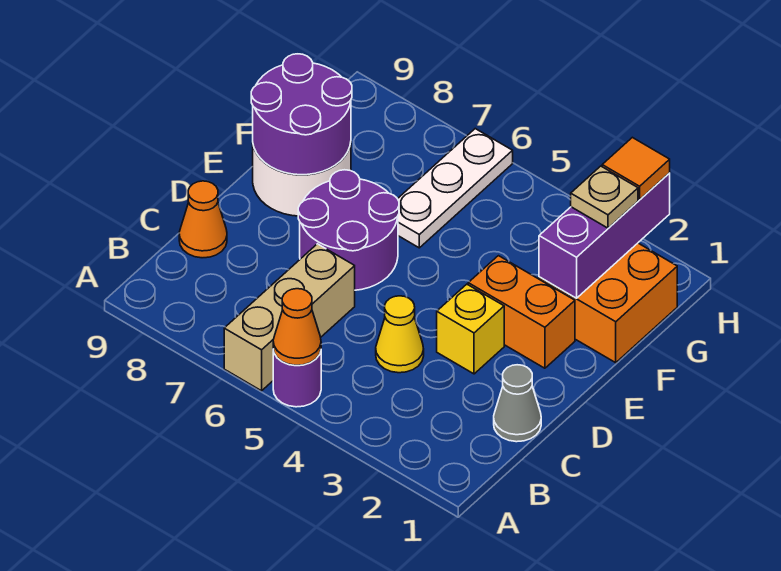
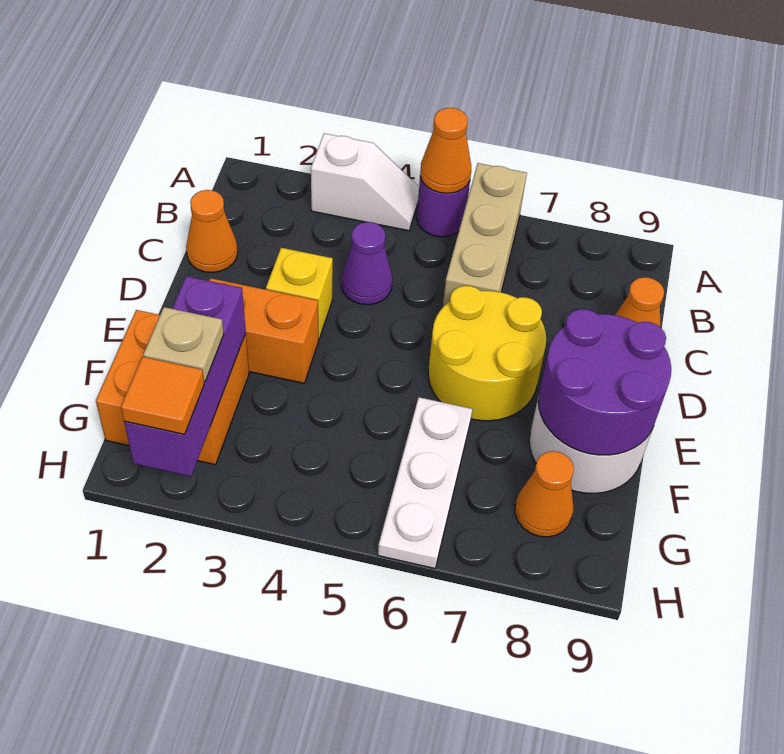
none -> white slope A3:A4 level 1 top 3
grey cone C1 level 1 -> orange cone C1 level 1
yellow cone C4 level 1 -> purple cone C4 level 1
purple round brick D6:E7 level 1 -> yellow round brick D6:E7 level 1
none -> orange cone G8 level 1

